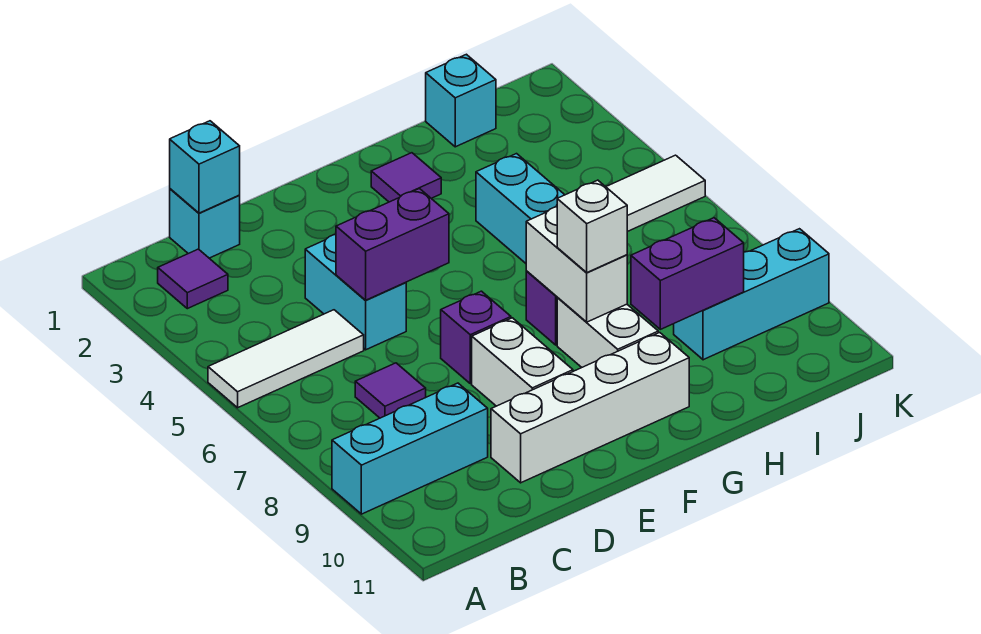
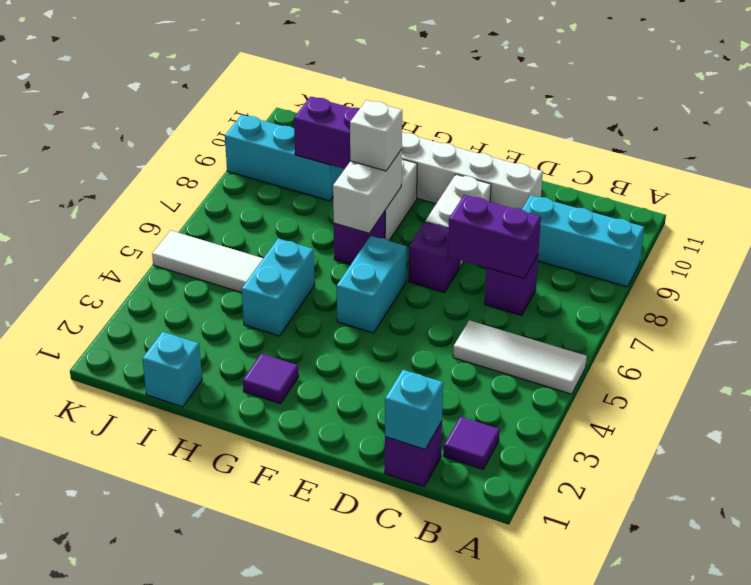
cyan brick C1 level 1 -> purple brick C1 level 1
purple tile C7 level 1 -> purple brick C7 level 1
cyan brick D4:D5 level 1 -> cyan brick F5:F6 level 1
purple brick D5:E5 level 2 -> purple brick C7:D7 level 2

